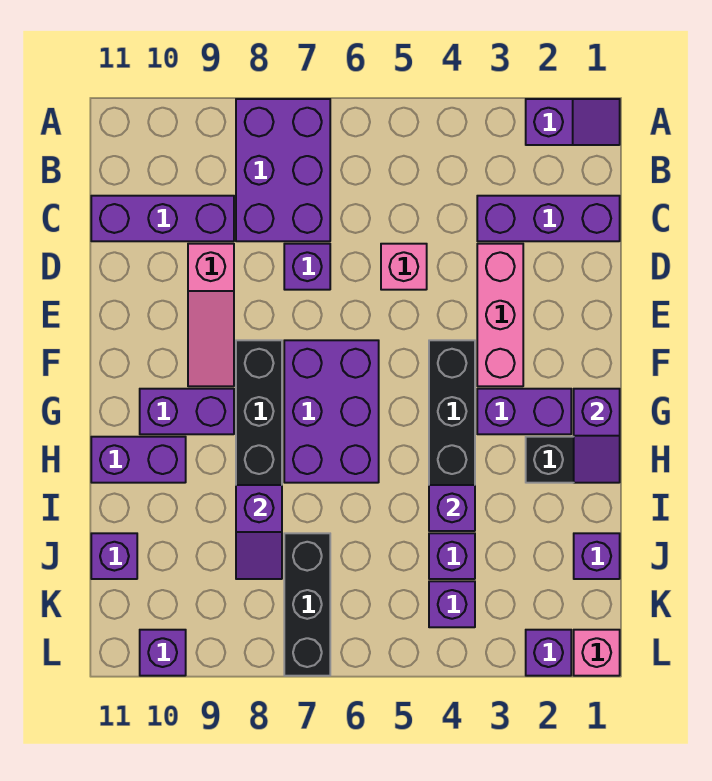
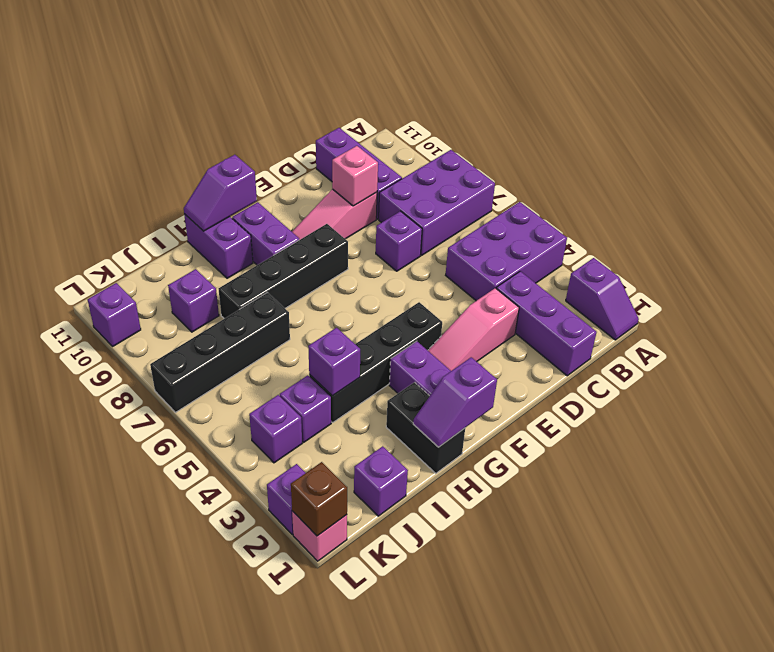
pink brick D3:F3 level 1 -> pink slope D3:F3 level 1 top D
pink brick D5 level 1 -> pink brick D9 level 2
purple brick F6:H7 level 1 -> purple brick A4:C5 level 1
purple slope I8:J8 level 2 top I -> purple slope G11:H11 level 2 top G
black brick J7:L7 level 1 -> black brick I7:L7 level 1
purple brick J11 level 1 -> purple brick J9 level 1
none -> brown brick L1 level 2

